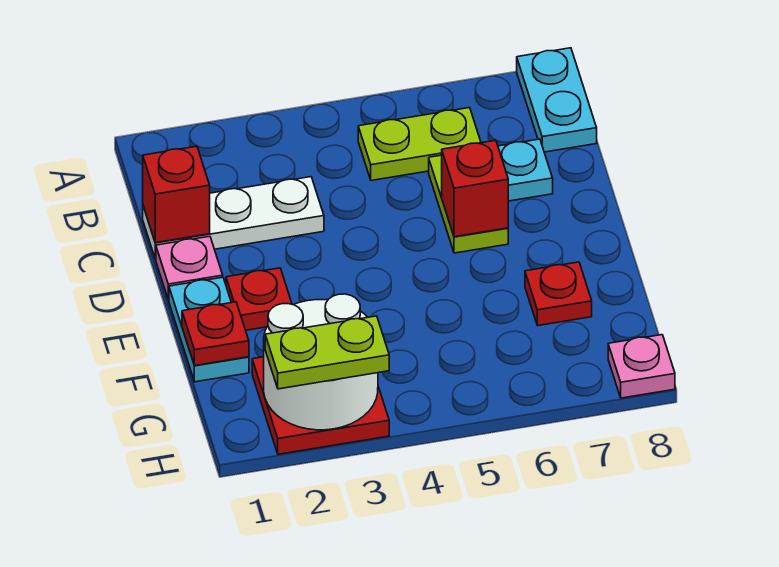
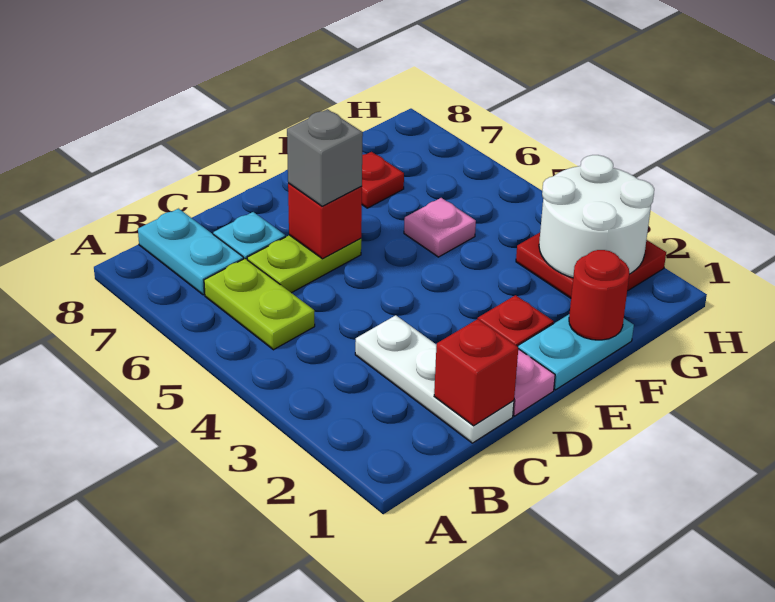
cyan plate A8:B8 level 1 -> cyan plate B7:B8 level 1
none -> grey brick D6 level 3
red plate F1 level 2 -> red round brick F1 level 2
lime plate H2:H3 level 3 -> none
pink plate H8 level 1 -> pink plate F5 level 1

